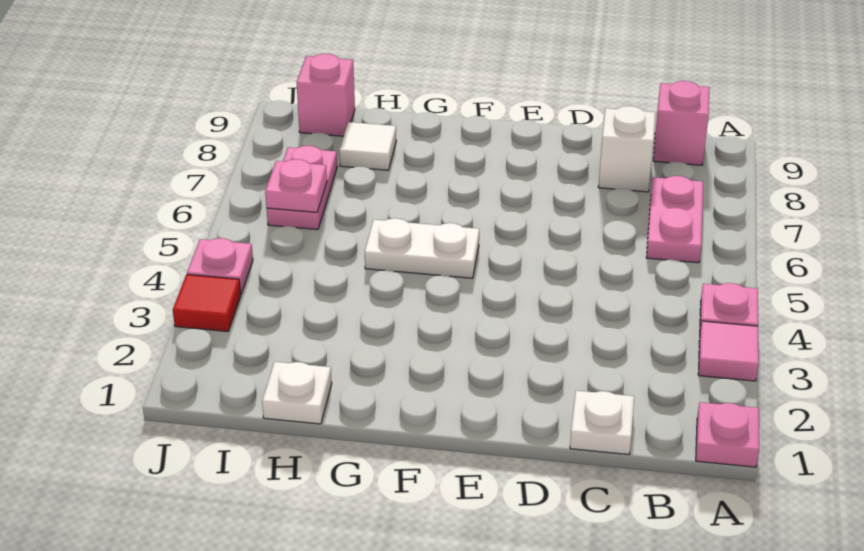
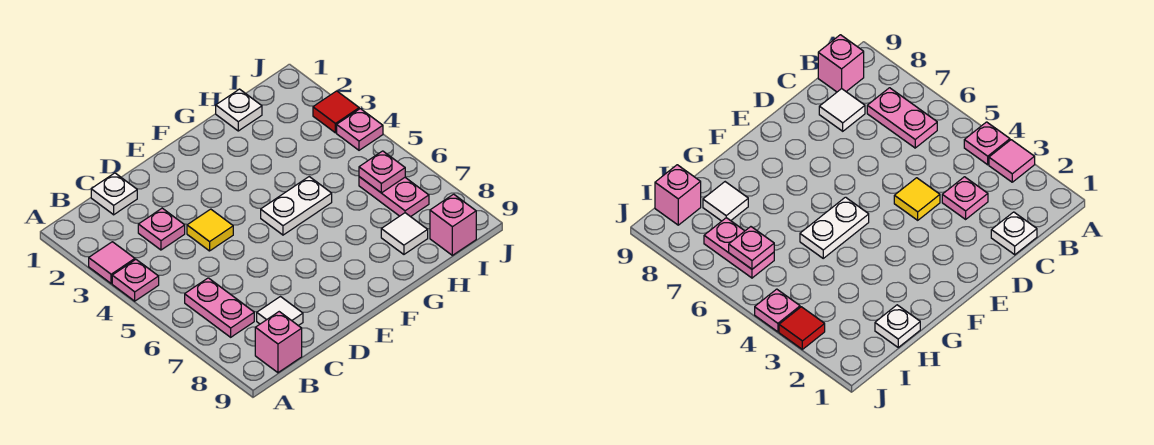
pink plate A1 level 1 -> pink plate C3 level 1
white brick C8 level 1 -> white tile C8 level 1
none -> yellow tile D4 level 1

